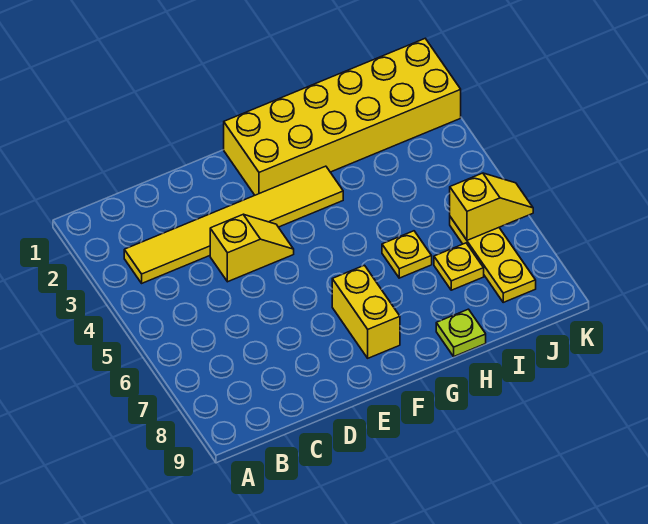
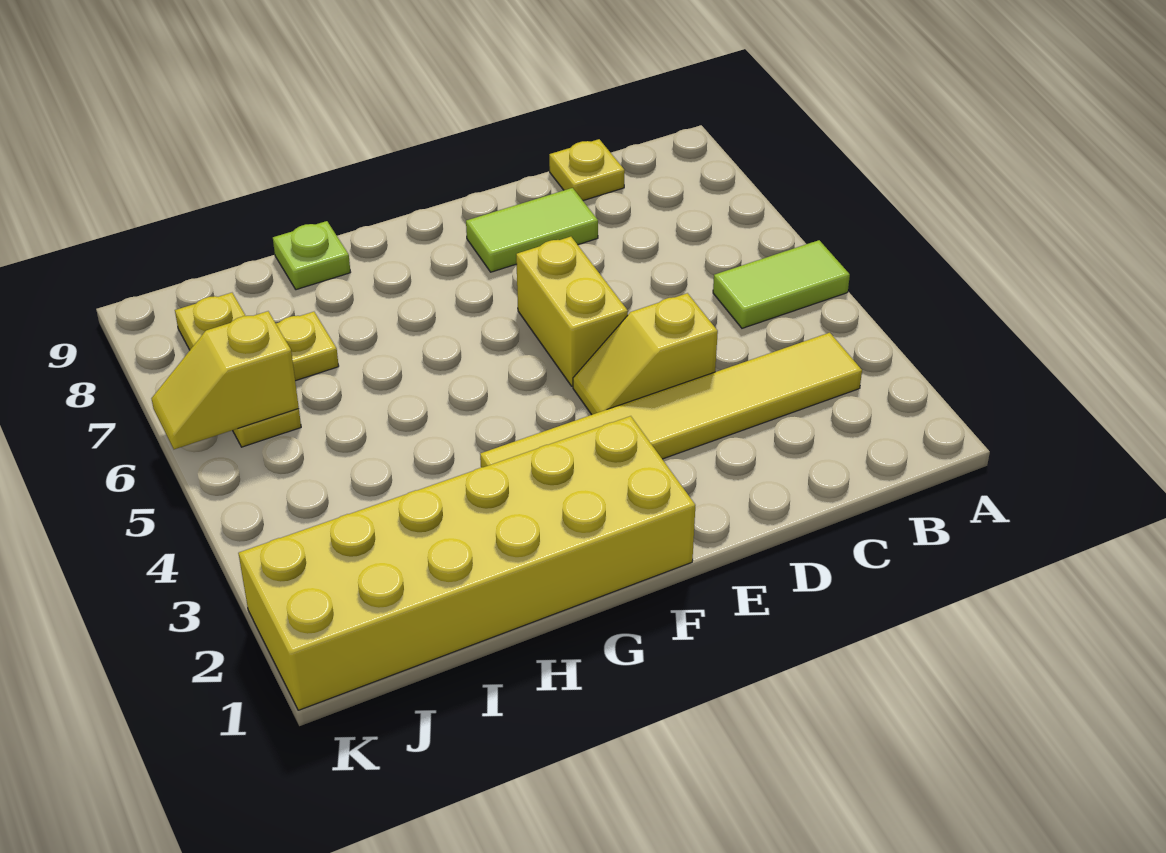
none -> lime tile A5:B5 level 1
none -> lime tile D8:E8 level 1
yellow brick F7:F8 level 1 -> yellow brick E5:E6 level 1
yellow plate H6 level 1 -> yellow plate C9 level 1

